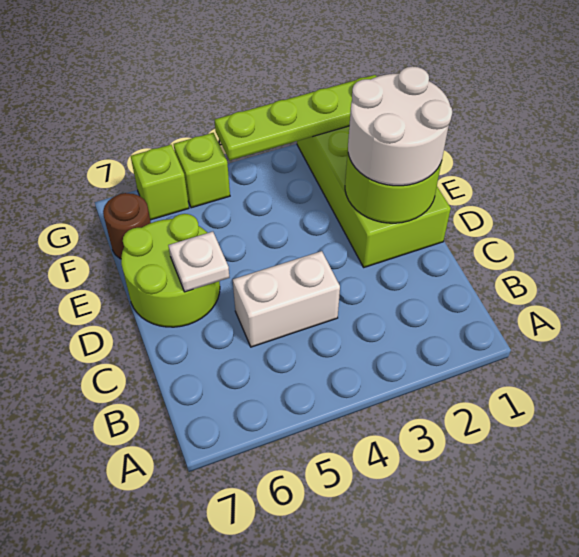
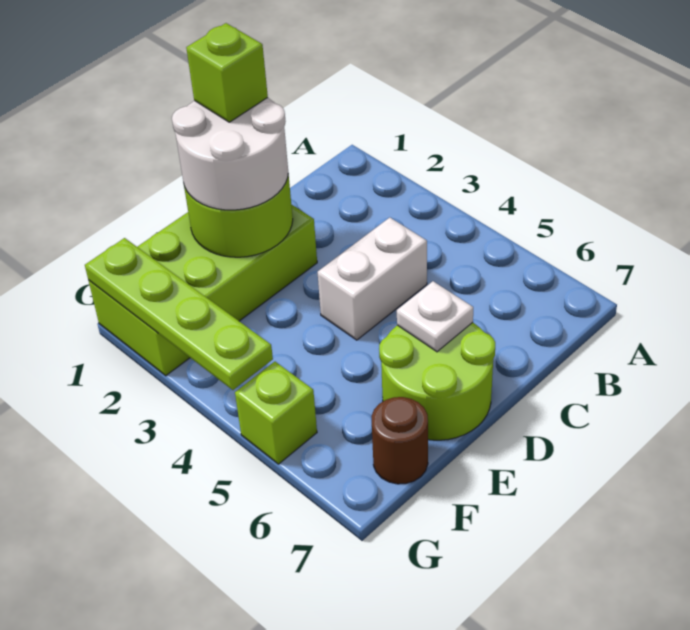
white brick C4:C5 level 1 -> white brick C4:D4 level 1
lime brick G6 level 1 -> lime brick D1 level 4

